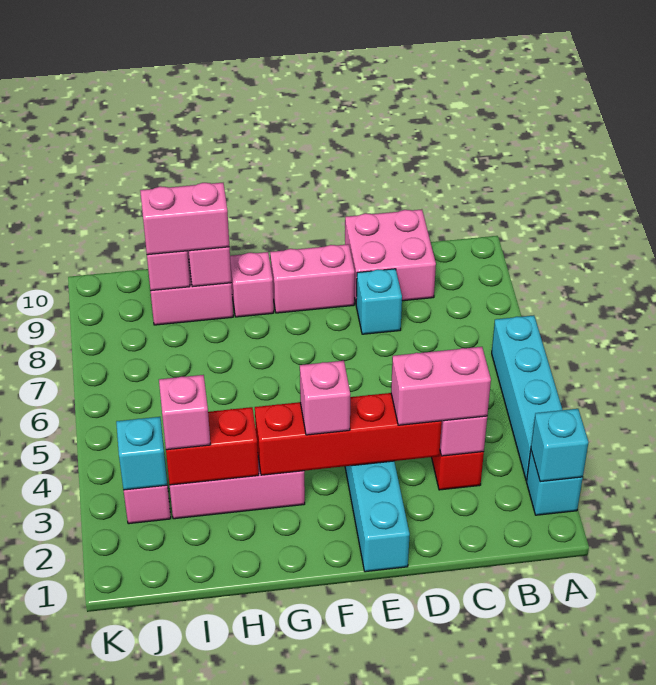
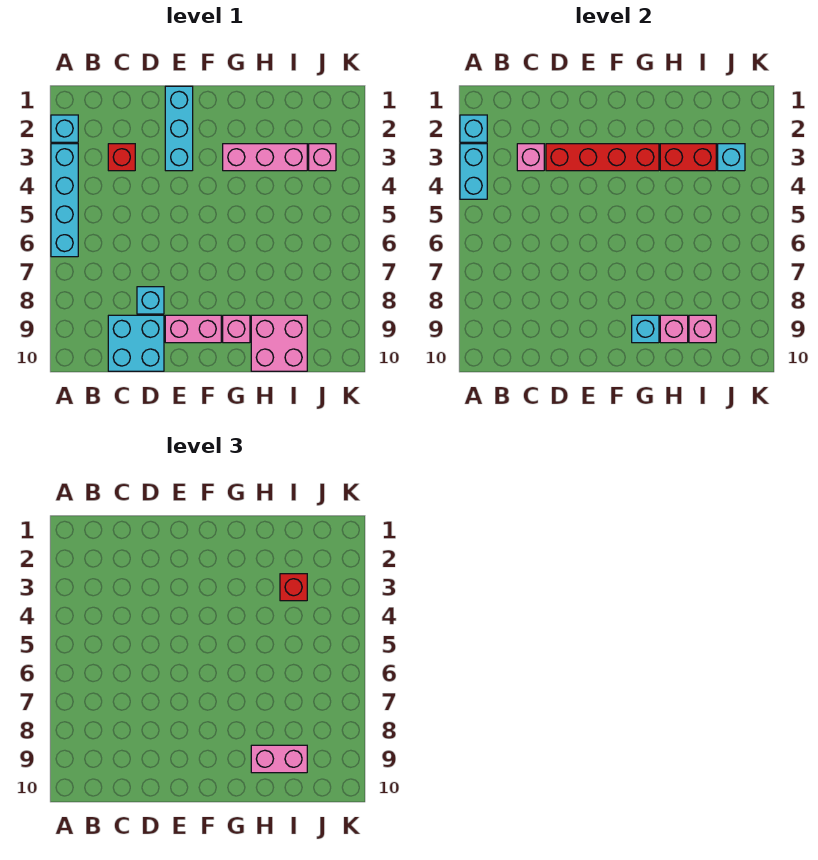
none -> cyan brick A3:A4 level 2
pink brick C3:D3 level 3 -> none
pink brick C9:D10 level 1 -> cyan brick C9:D10 level 1
pink brick F3 level 3 -> none
none -> cyan brick G9 level 2
pink brick I3 level 3 -> red brick I3 level 3

